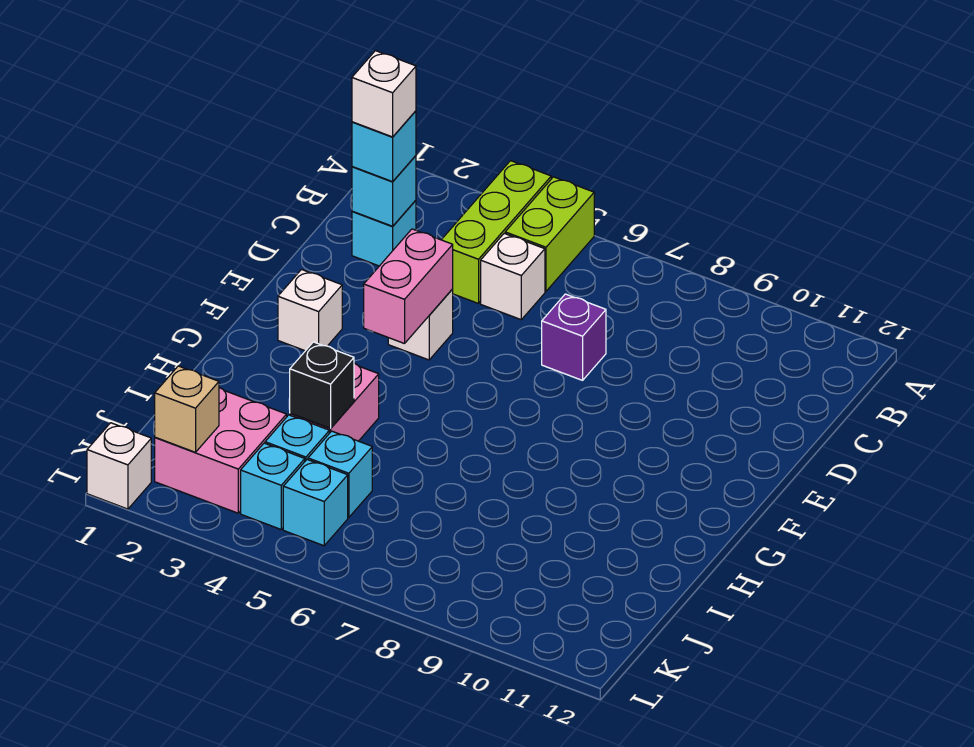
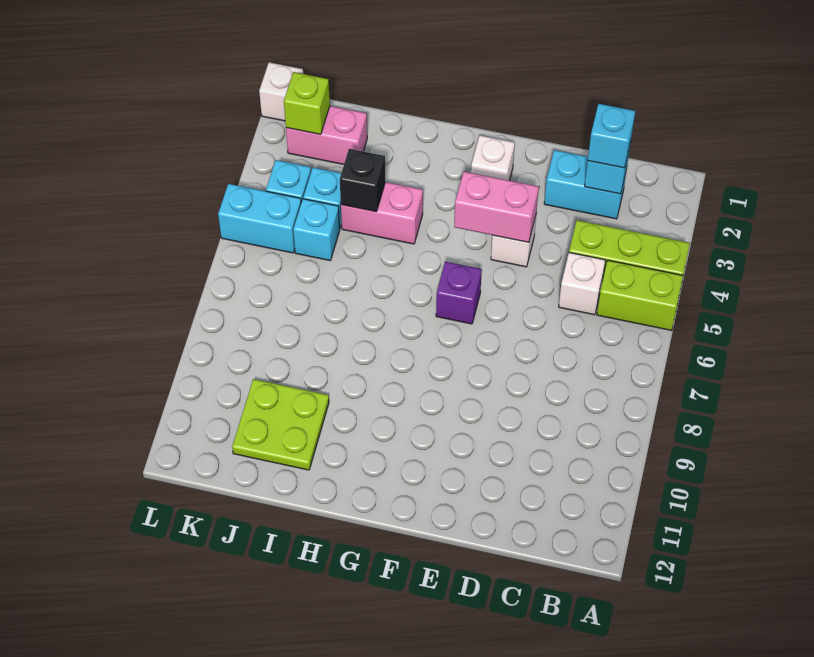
cyan brick C2 level 1 -> cyan brick C2:D2 level 1
white brick C2 level 4 -> none
purple brick D7 level 1 -> purple brick F6 level 1
none -> lime plate I10:J11 level 1
pink brick J2:K3 level 1 -> pink brick J2:K2 level 1
tan brick K2 level 2 -> lime brick K2 level 2
cyan brick K5 level 1 -> cyan brick K5:L5 level 1

